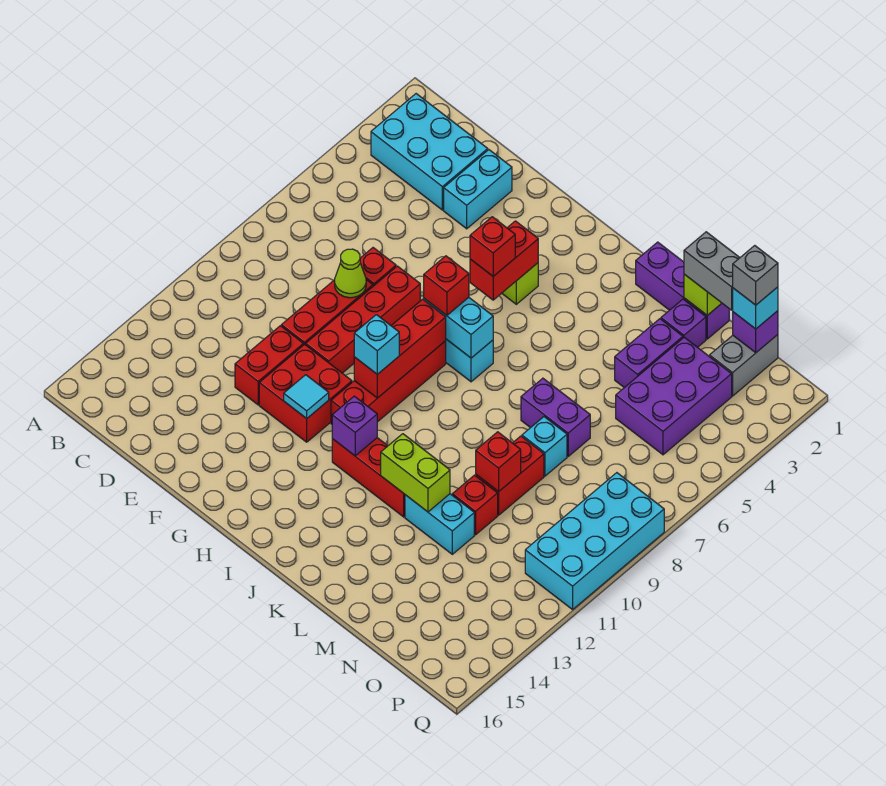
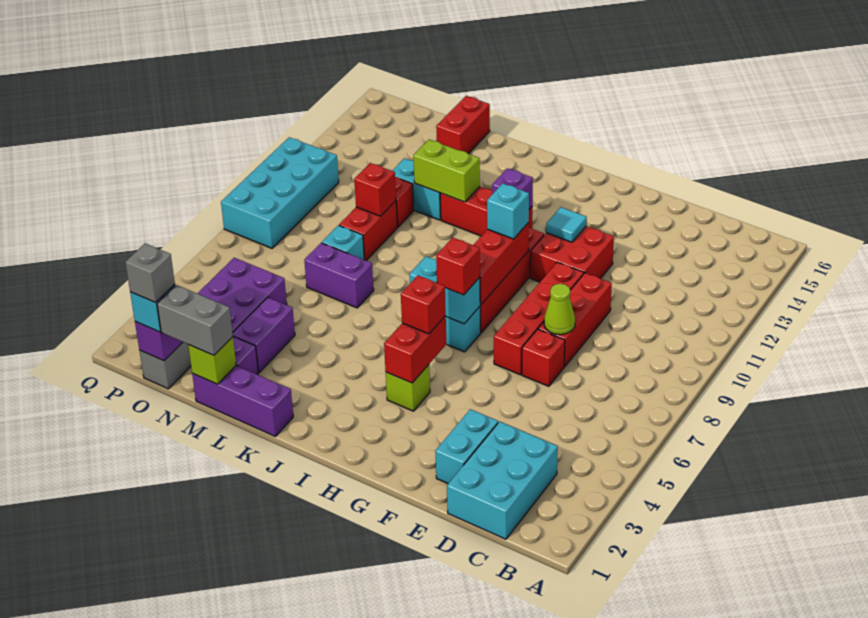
cyan brick B2:D3 level 1 -> cyan brick C1:D3 level 1
red brick E11:E12 level 1 -> red brick M15:M16 level 1

